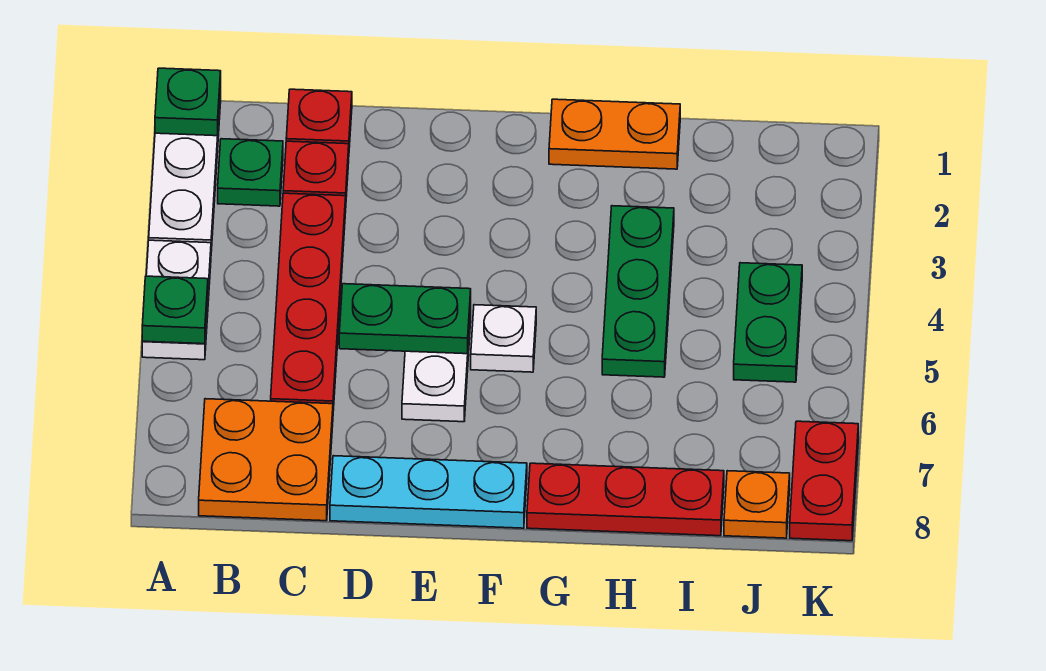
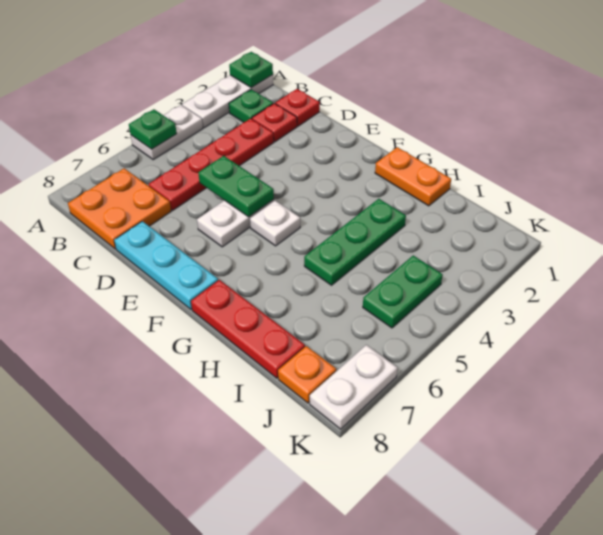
red plate K7:K8 level 1 -> white plate K7:K8 level 1

